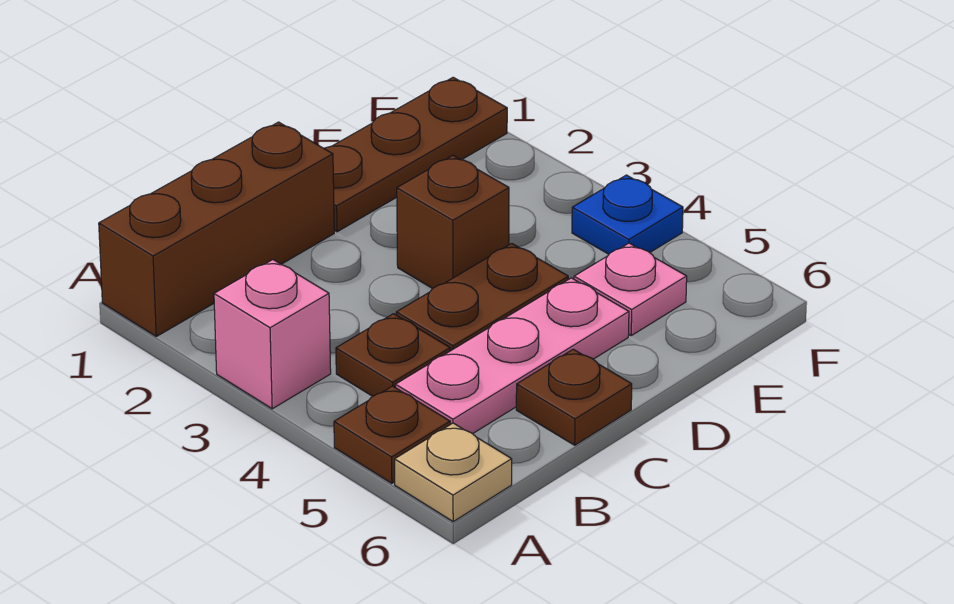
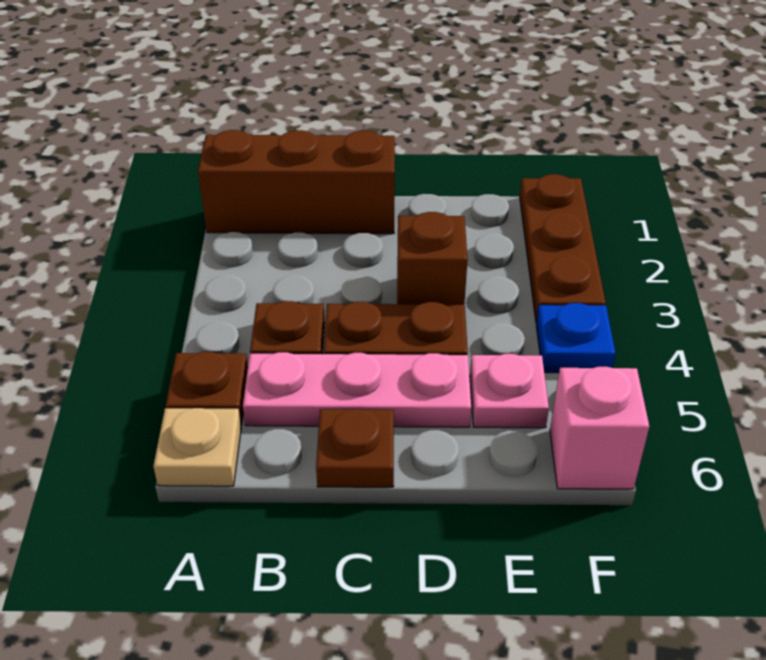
pink brick A3 level 1 -> pink brick F6 level 1
brown plate D1:F1 level 1 -> brown plate F1:F3 level 1

